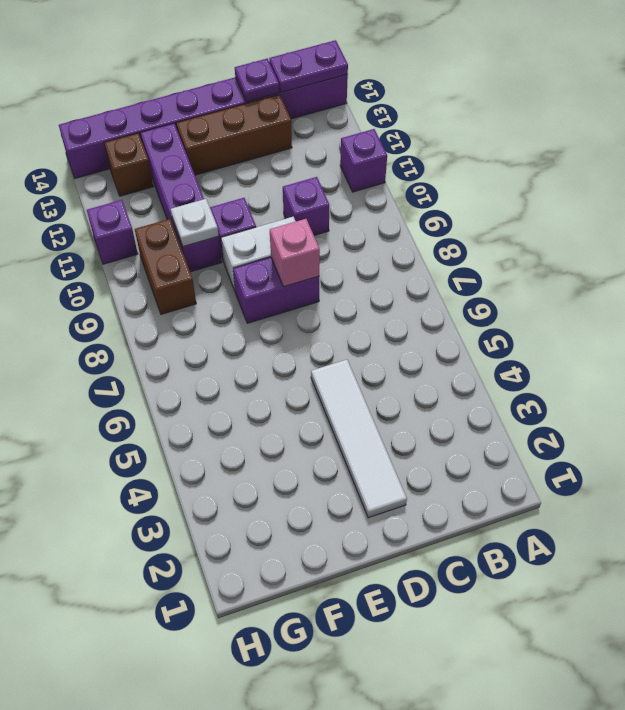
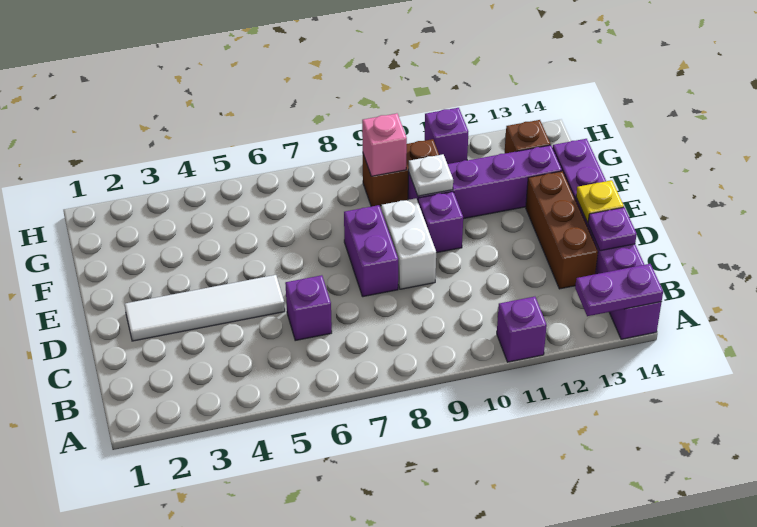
purple brick A14:H14 level 1 -> purple brick A14:F14 level 1
purple plate A14:B14 level 2 -> purple plate A13:A14 level 2
purple brick C10 level 1 -> purple brick C6 level 1
pink brick D8 level 2 -> pink brick G9 level 2
none -> yellow plate D14 level 2

